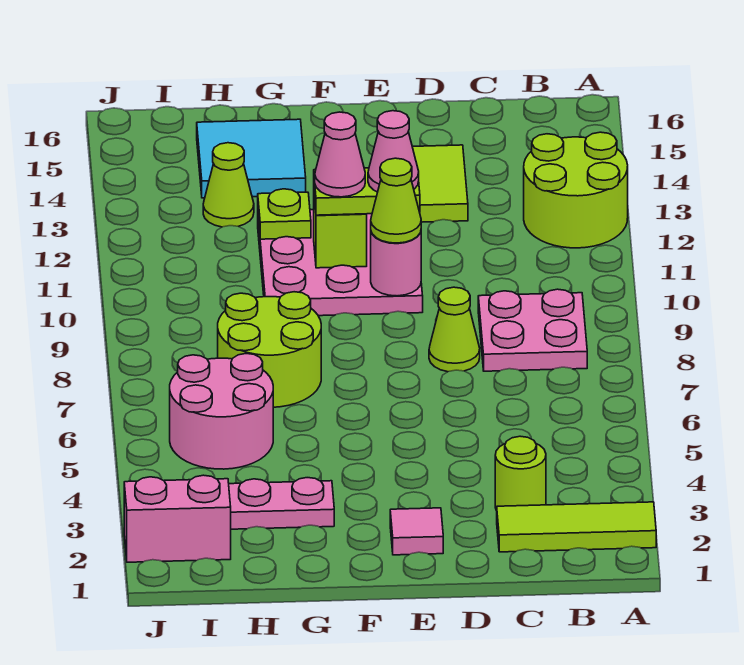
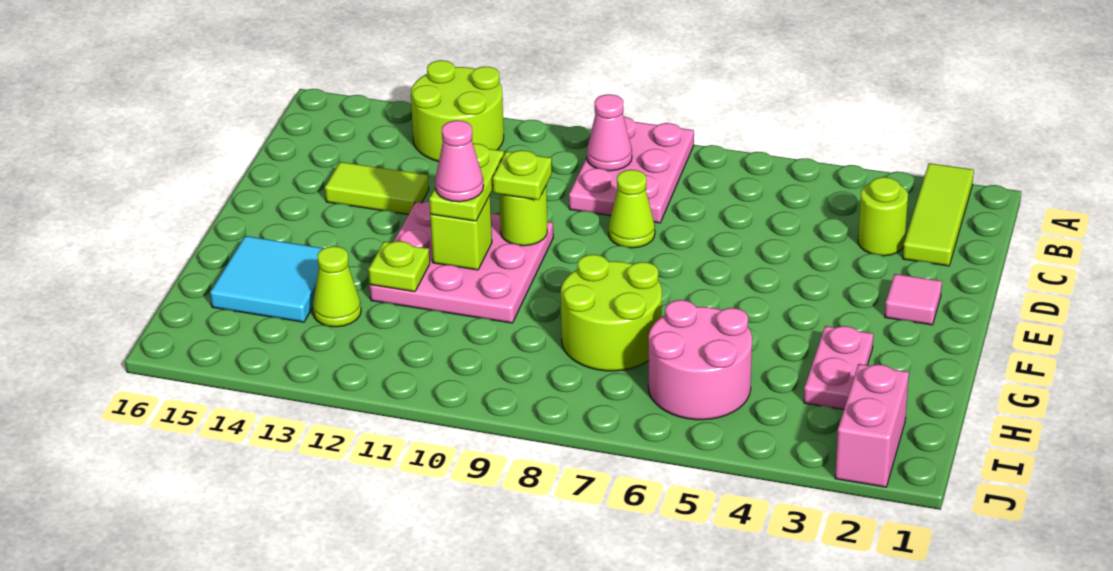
pink plate B8:C9 level 1 -> pink plate A8:C9 level 1
pink round brick E10 level 2 -> lime round brick E10 level 2
lime cone E10 level 3 -> lime plate E10 level 3
pink cone E11 level 4 -> pink cone B9 level 2

